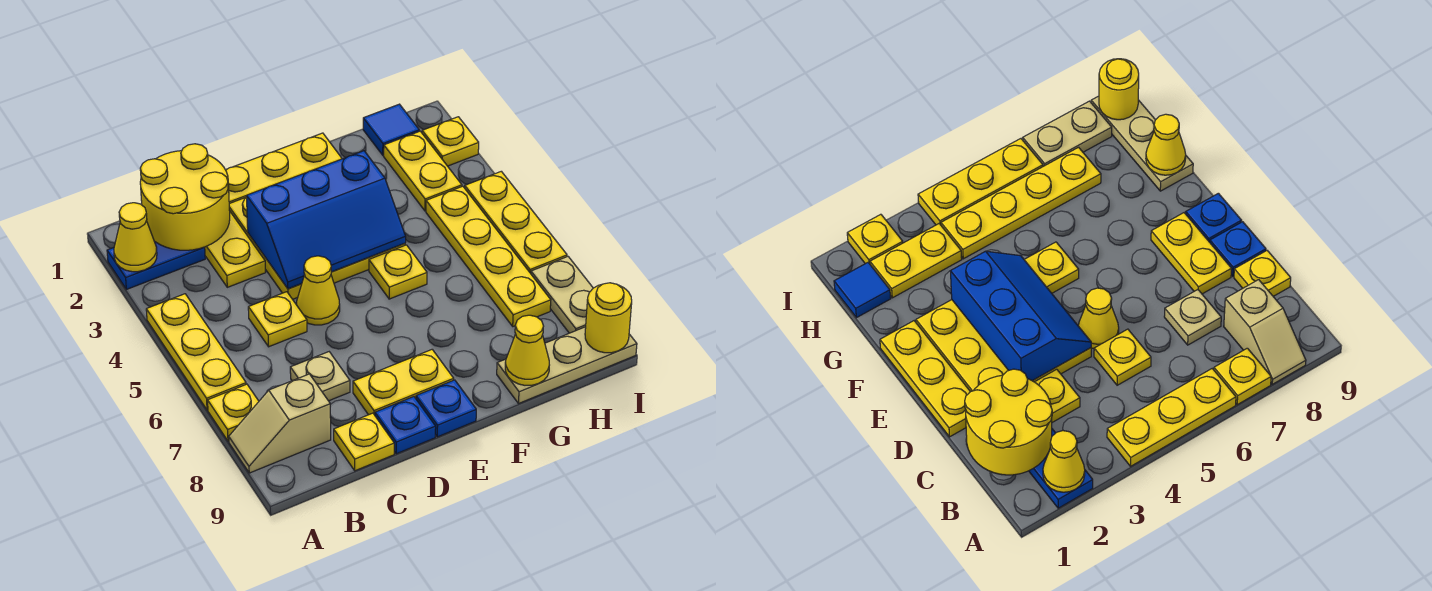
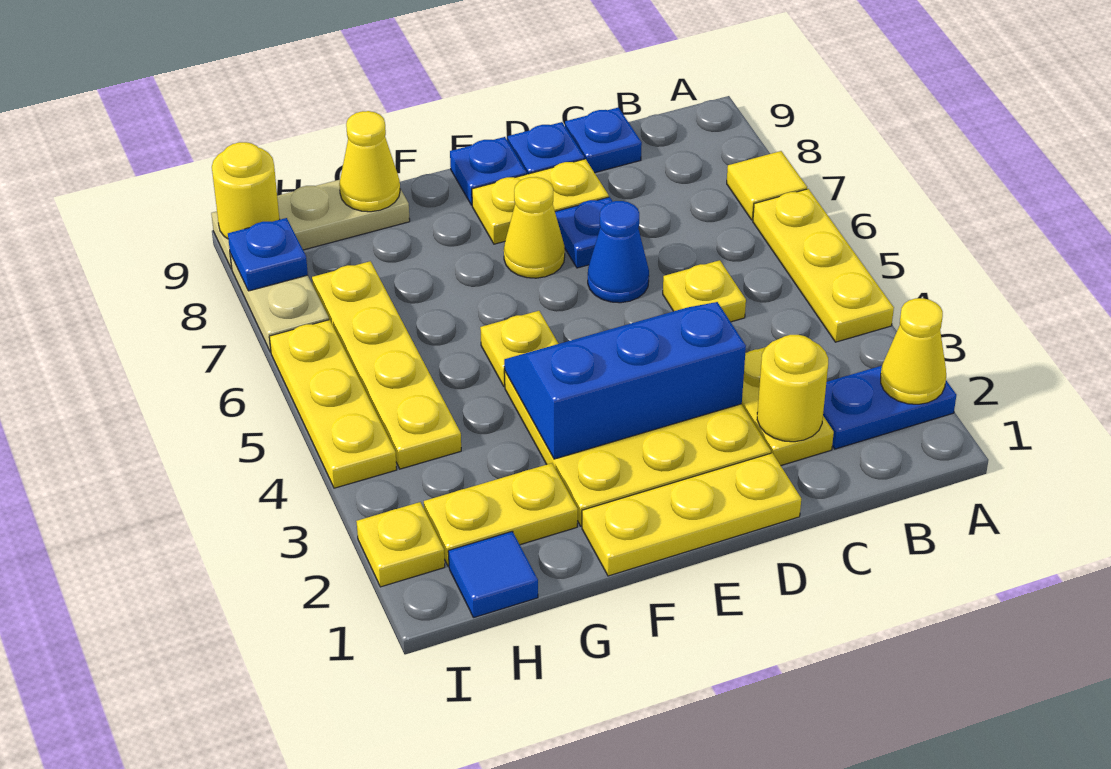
yellow plate A7 level 1 -> yellow tile A7 level 1
tan slope A8:B8 level 1 top B -> none
yellow round brick B1:C2 level 2 -> yellow round brick C2 level 2
tan plate C7 level 1 -> none
yellow plate C9 level 1 -> blue plate C9 level 1
yellow cone D5 level 1 -> yellow cone E7 level 1
none -> blue cone D6 level 1
none -> blue plate D7 level 1
yellow plate H2:H3 level 1 -> yellow plate G2:H2 level 1
none -> blue plate I8 level 2

